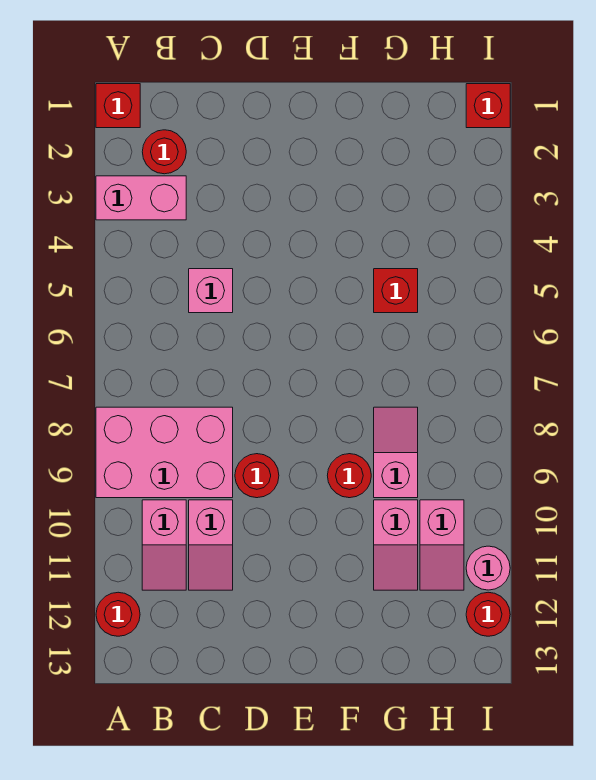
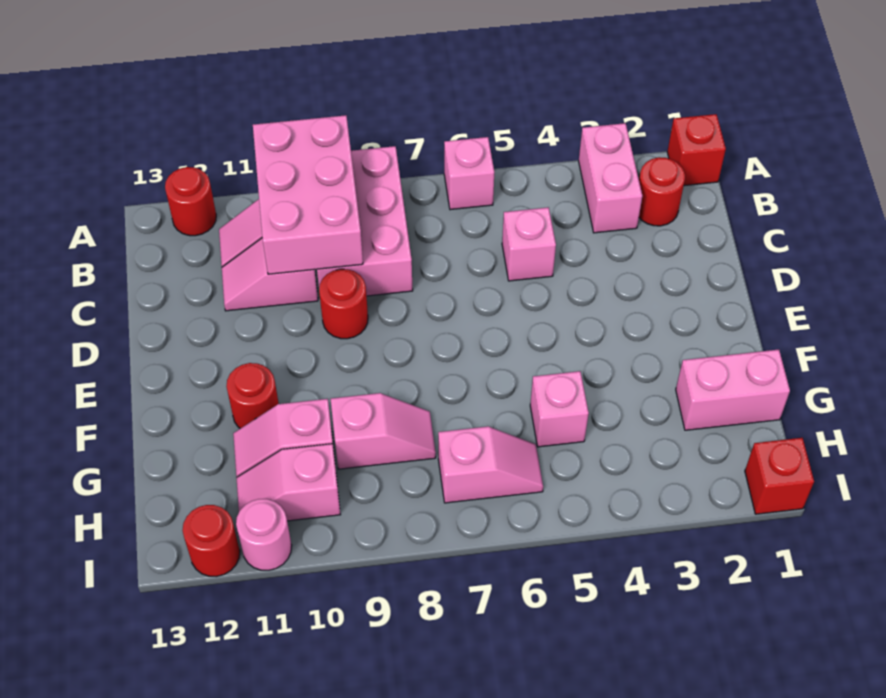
none -> pink brick A6 level 1
none -> pink brick A9:C10 level 2
red round brick F9 level 1 -> red round brick F11 level 1
none -> pink brick G1:G2 level 1
red brick G5 level 1 -> pink brick G5 level 1
none -> pink slope H6:H7 level 1 top 7

